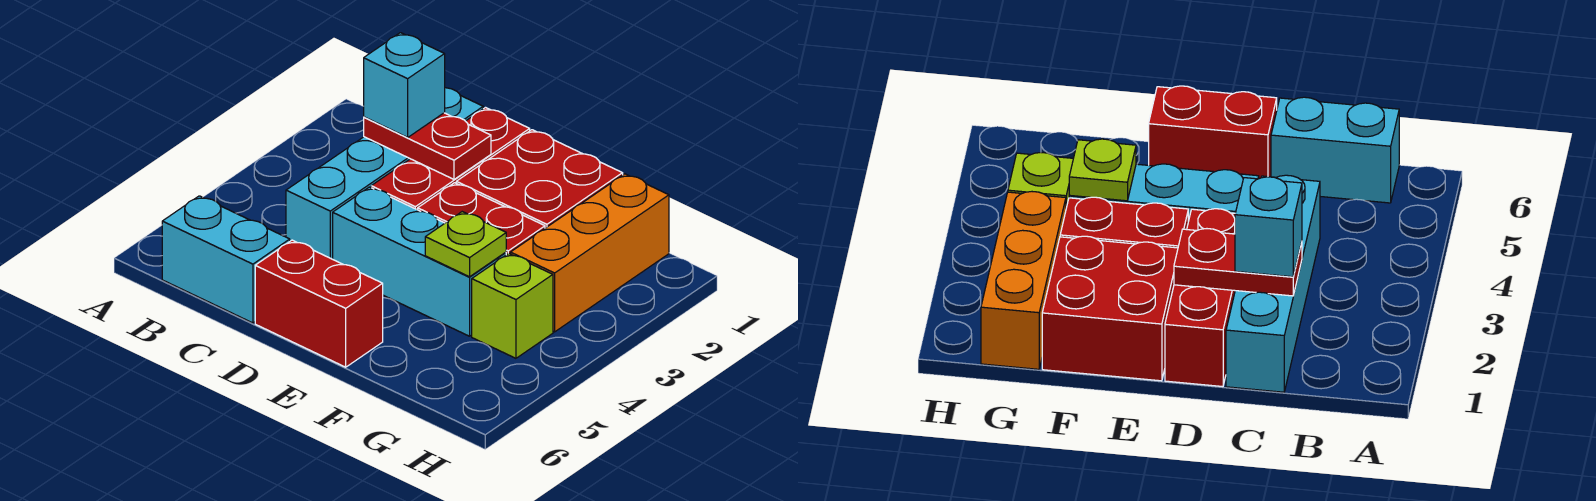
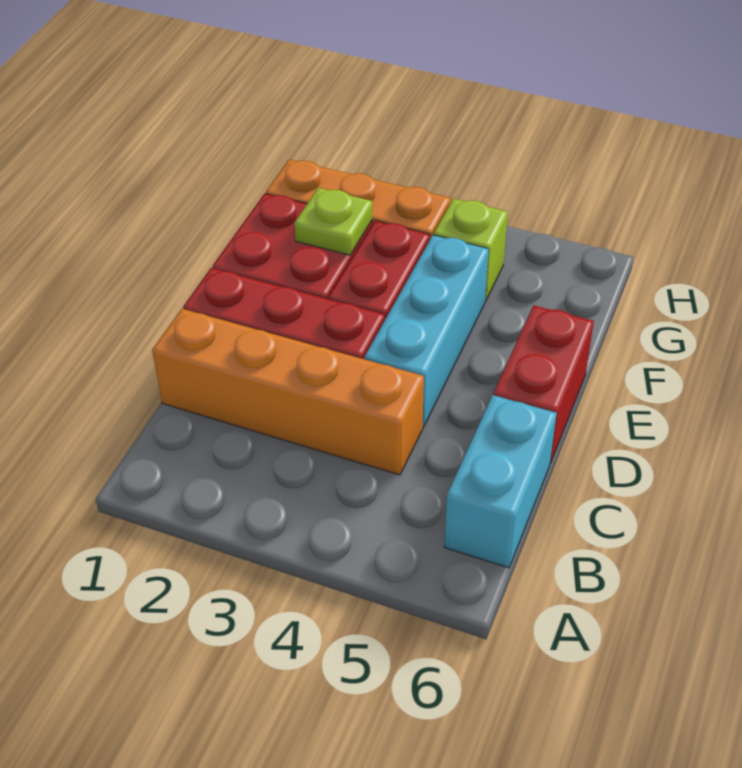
cyan brick C1:C4 level 1 -> orange brick C1:C4 level 1
red plate C2:D2 level 2 -> none
cyan brick C2 level 3 -> none
lime plate F4 level 2 -> lime plate F2 level 2

